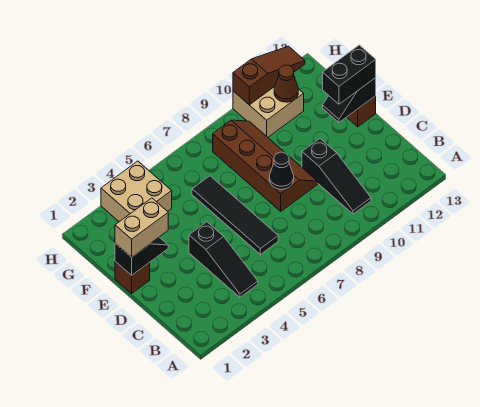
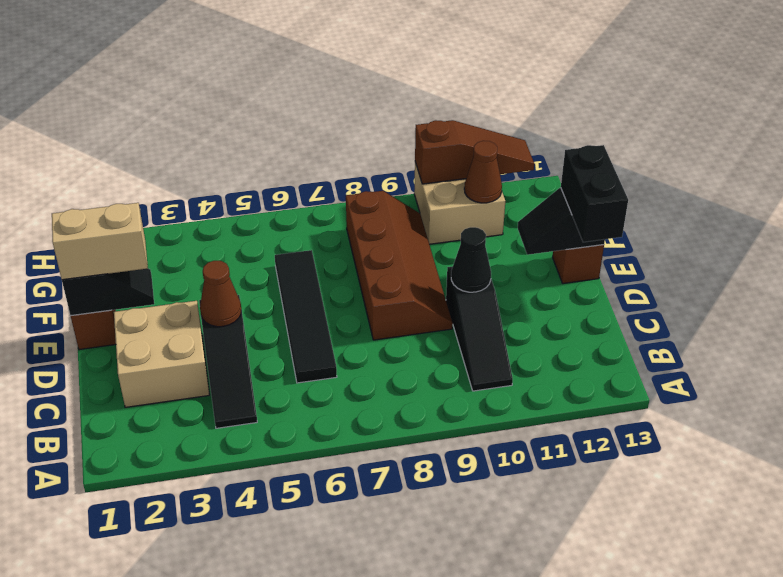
none -> brown cone D4 level 2
black cone D8 level 2 -> black cone D10 level 2
black brick E12:E13 level 3 -> black brick D13:E13 level 3
tan brick G3:H4 level 1 -> tan brick C2:D3 level 1

